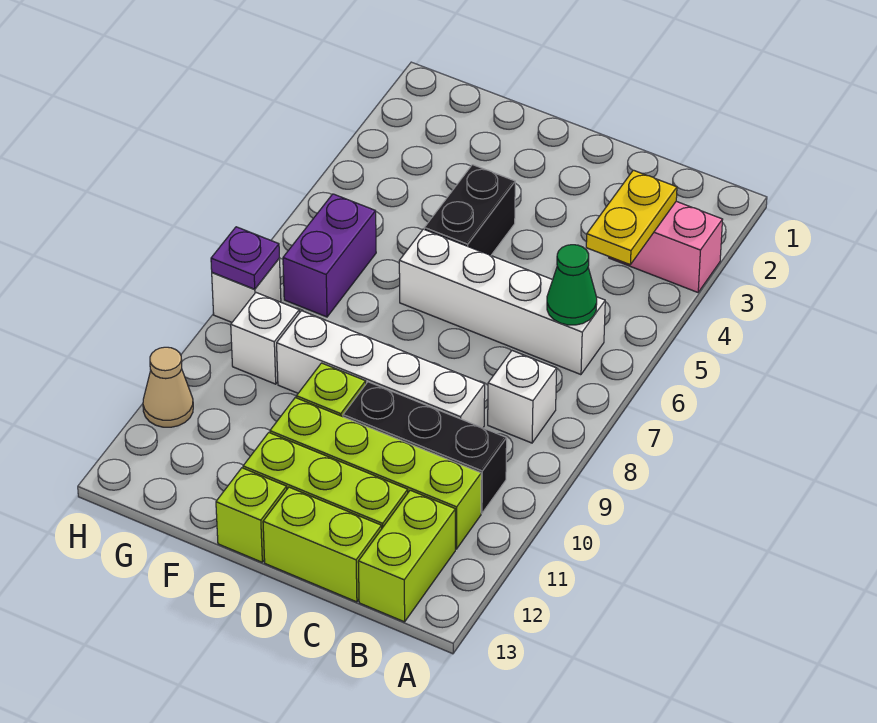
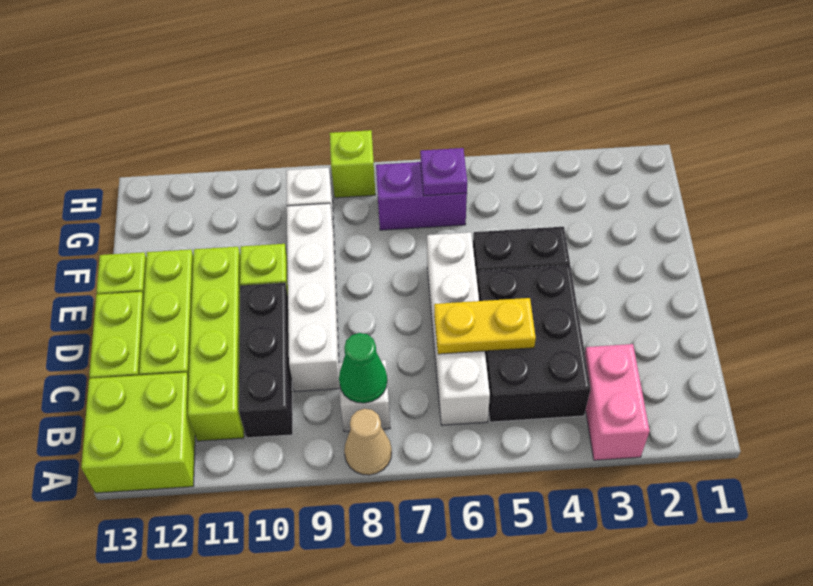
yellow plate B3:B4 level 2 -> yellow plate C5:C6 level 2
none -> black brick B4:D5 level 1
green cone B6 level 2 -> green cone B8 level 2
lime brick B12:B13 level 1 -> lime brick A12:B13 level 1
white brick H8 level 1 -> lime brick H8 level 1
purple plate H8 level 2 -> purple plate G6 level 2
tan cone H11 level 1 -> tan cone A8 level 1

